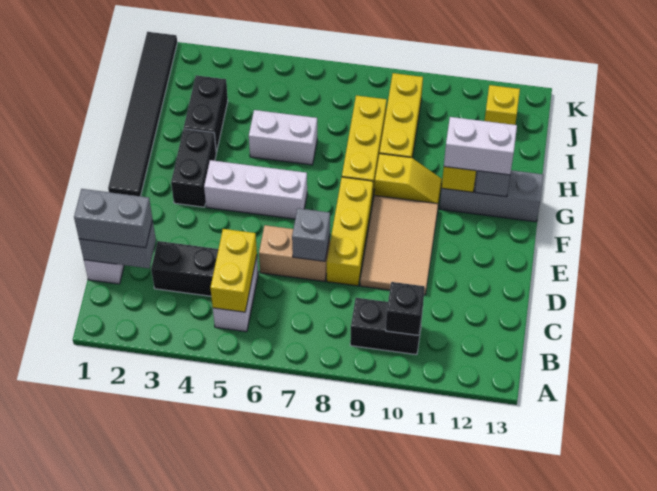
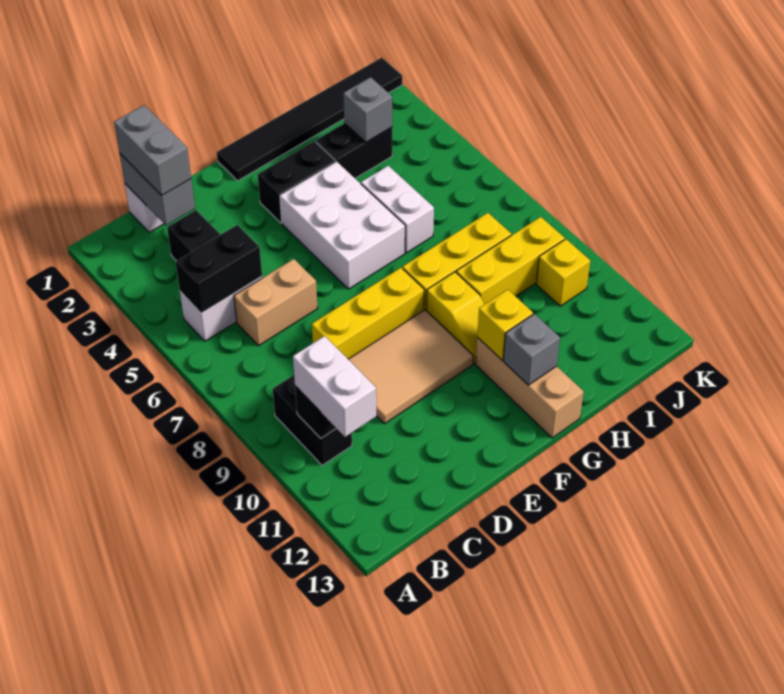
yellow brick B5:C5 level 2 -> black brick B5:C5 level 2
tan brick D6:D7 level 1 -> tan brick C6:D6 level 1
grey brick D7 level 2 -> grey brick I3 level 2
white brick F4:F6 level 1 -> white brick F4:G6 level 1
grey brick G11:G13 level 1 -> tan brick G11:G13 level 1
white brick G11:G12 level 3 -> white brick B10:B11 level 3
yellow brick J12 level 1 -> yellow brick J10 level 1

